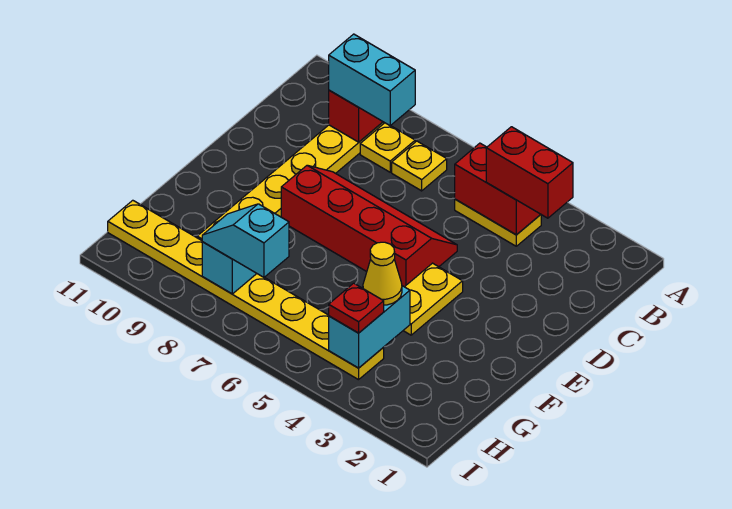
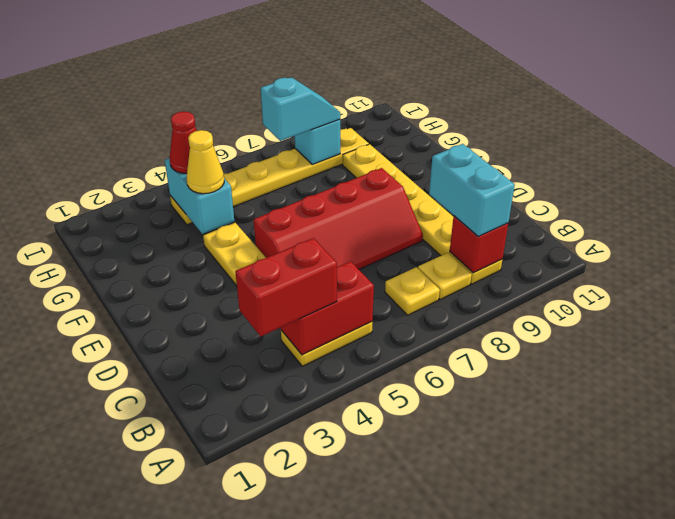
cyan brick B8:B9 level 3 -> cyan brick B9:C9 level 3
yellow plate H4:H11 level 1 -> yellow plate H4:H9 level 1
red plate H4 level 3 -> red cone H4 level 3

